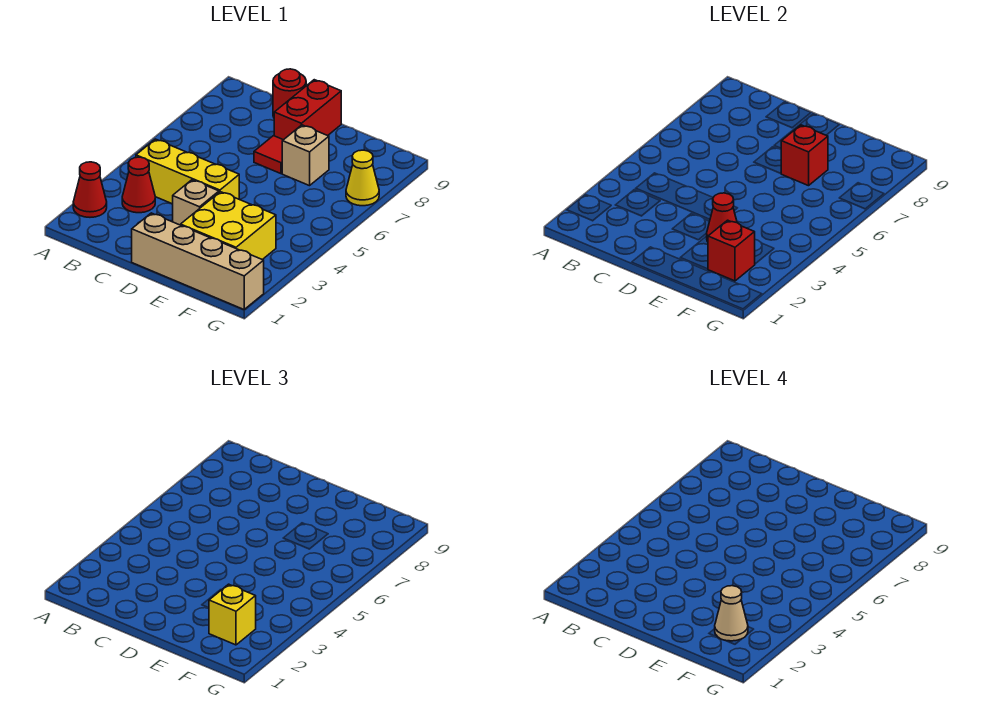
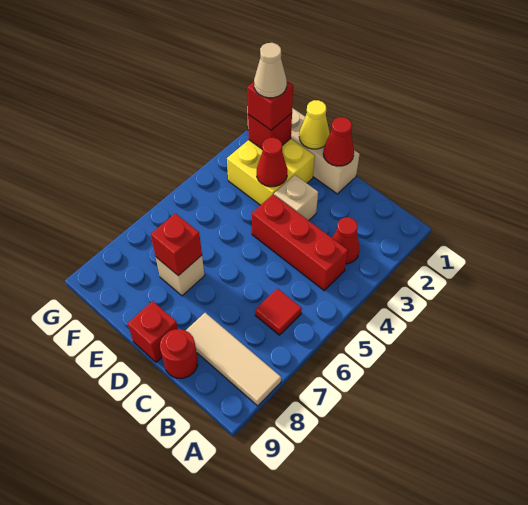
red cone A2 level 1 -> red cone D1 level 2
none -> tan tile A8:C8 level 1
yellow brick B4:D4 level 1 -> red brick B4:D4 level 1
red tile D7 level 1 -> red tile B6 level 1
red brick D8:D9 level 1 -> red brick D9 level 1
yellow brick F2 level 3 -> red brick F2 level 3
yellow cone G7 level 1 -> yellow cone E1 level 2

